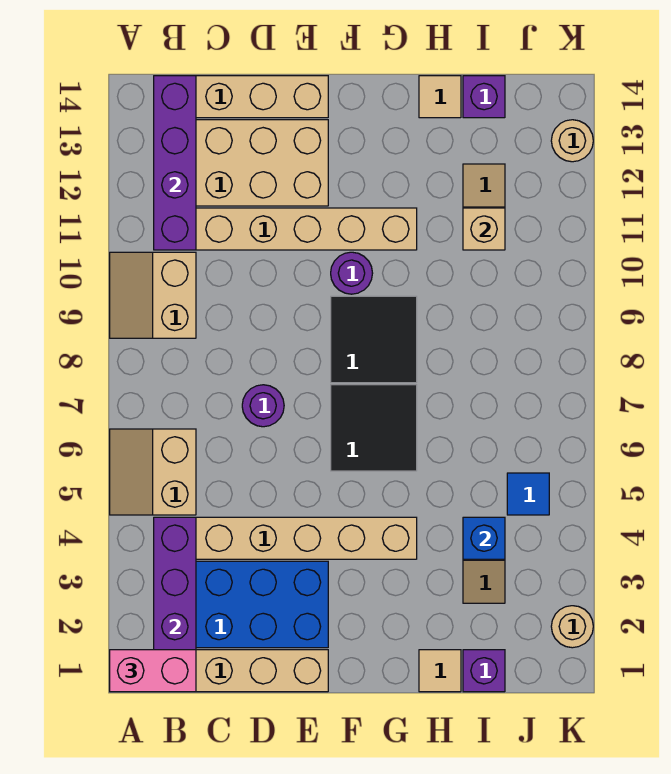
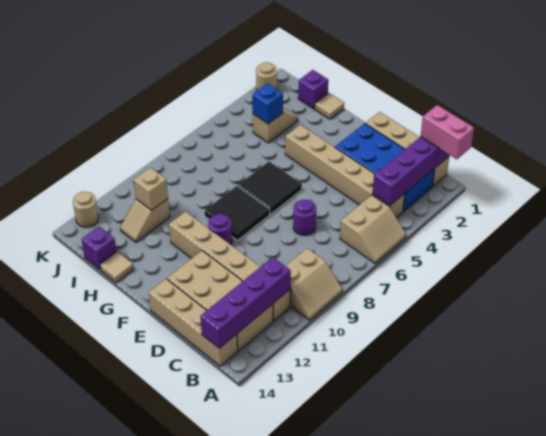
blue tile J5 level 1 -> none

